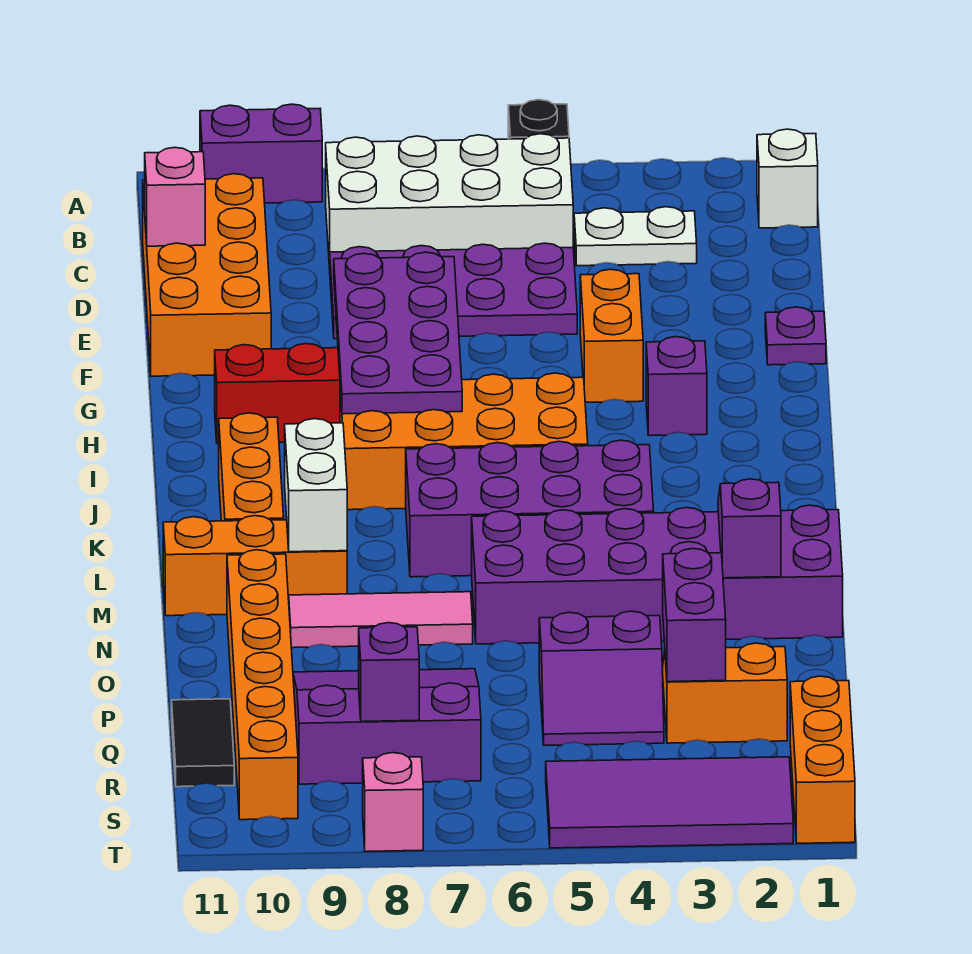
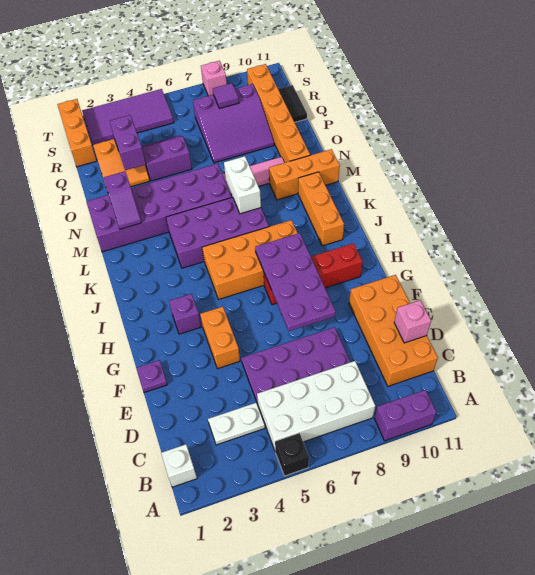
white brick L9:M9 level 2 -> white brick L7:M7 level 2
purple brick R8 level 2 -> purple tile R8 level 2

